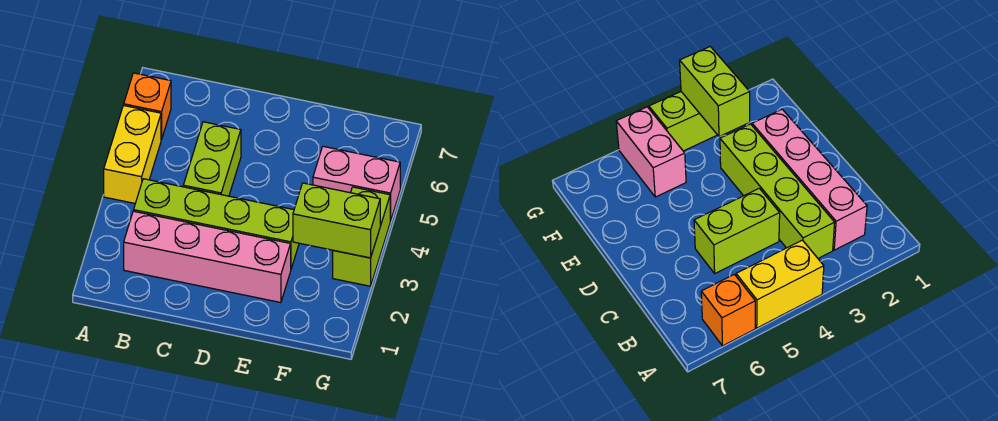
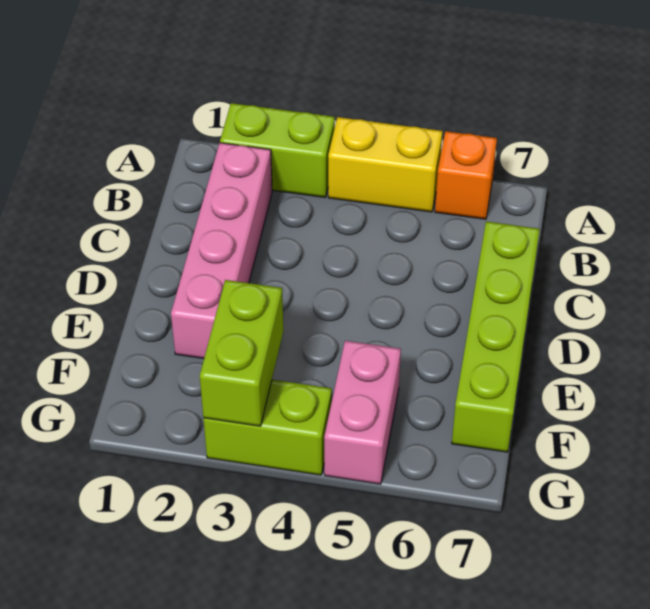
lime brick B3:E3 level 1 -> lime brick C7:F7 level 1
lime brick C4:C5 level 1 -> lime brick A2:A3 level 1

